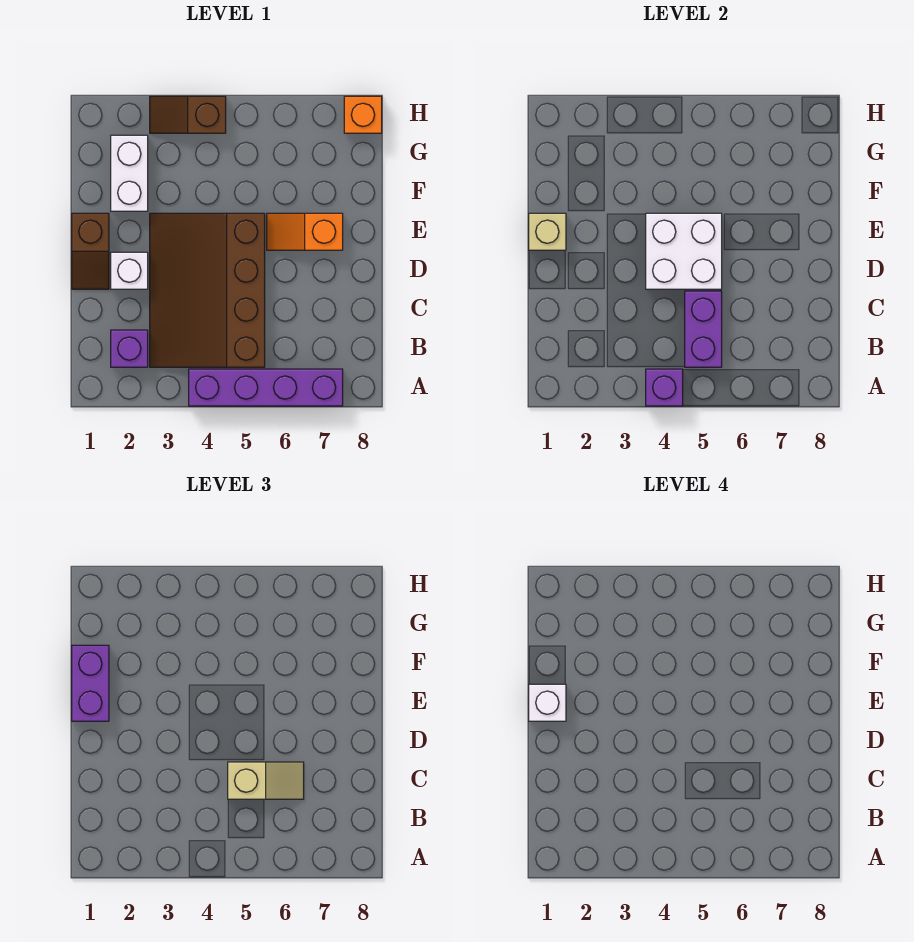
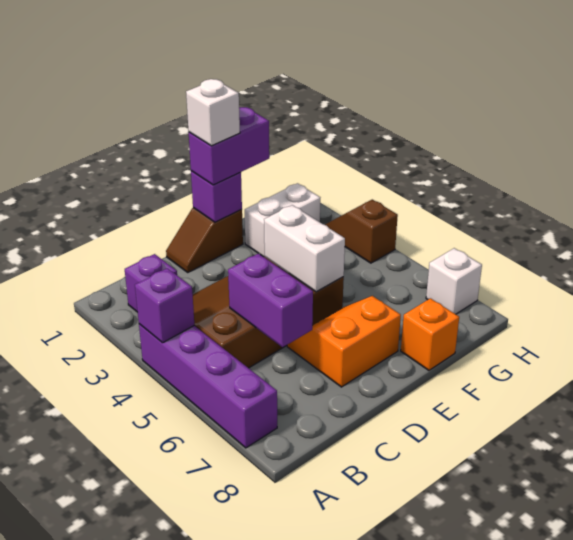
purple brick B5:C5 level 2 -> purple brick C5:C6 level 2
tan slope C5:C6 level 3 top 5 -> none
white brick D2 level 1 -> white brick H7 level 1
white brick D4:E5 level 2 -> white brick E4:E5 level 2
tan brick E1 level 2 -> purple brick E1 level 2
orange slope E6:E7 level 1 top 7 -> orange slope D6:E7 level 1 top 7
orange brick H8 level 1 -> orange brick F8 level 1

